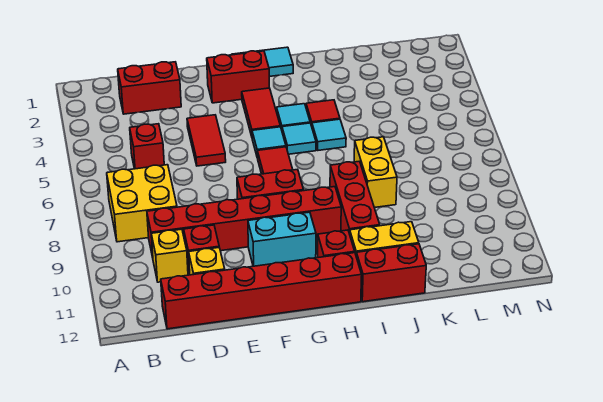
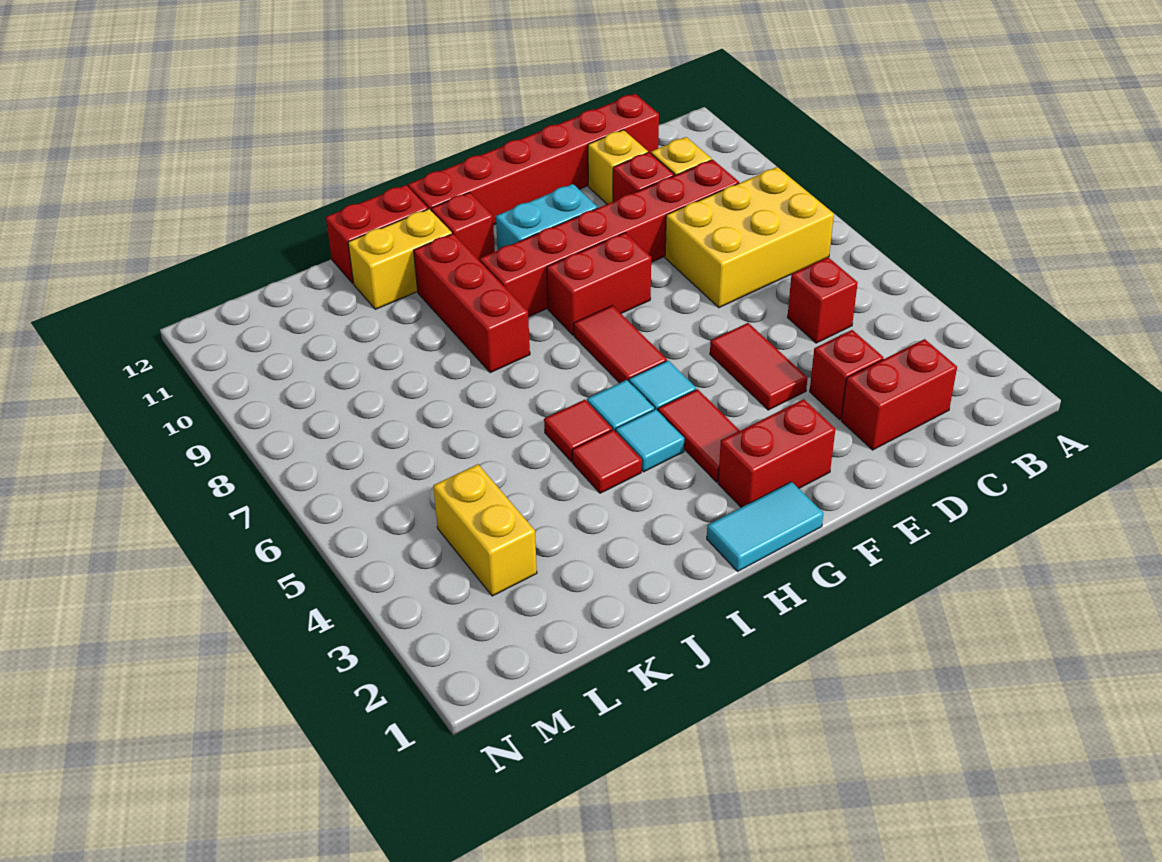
yellow brick B7:C8 level 1 -> yellow brick B7:D8 level 1
none -> red brick D3 level 1
cyan tile I5 level 1 -> red tile I5 level 1
yellow brick J7:J8 level 1 -> yellow brick L3:L4 level 1

